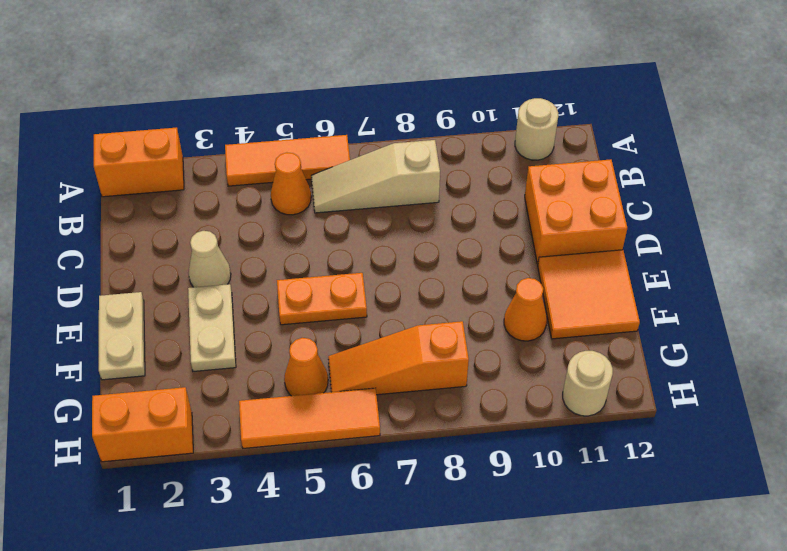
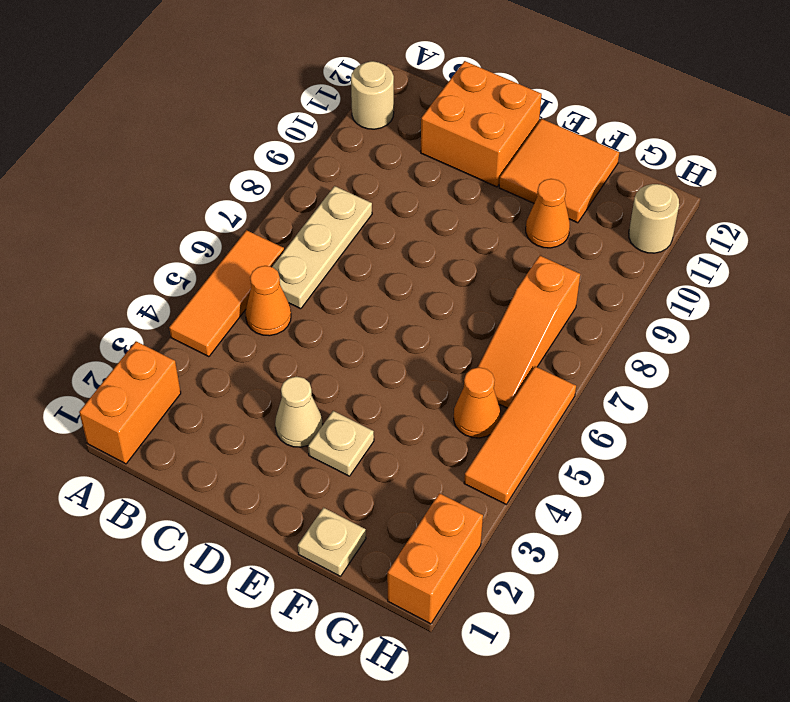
tan slope B6:B8 level 1 top 8 -> tan plate B6:B8 level 1
tan plate E1:F1 level 1 -> tan plate F1 level 1
tan plate E3:F3 level 1 -> tan plate E3 level 1
orange plate E5:E6 level 1 -> none

